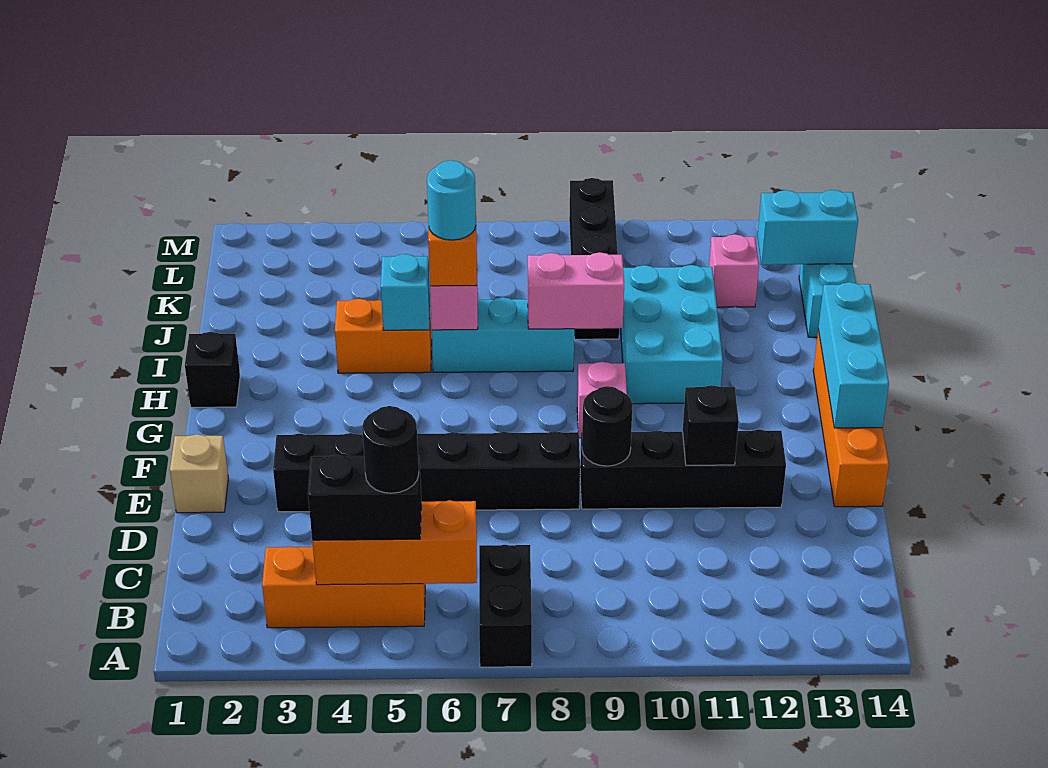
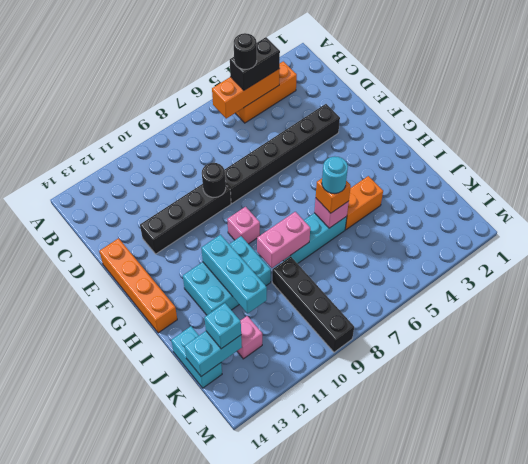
black brick A7:B7 level 1 -> none
tan brick E1 level 1 -> none
black brick E11 level 2 -> none
cyan brick F14:H14 level 2 -> cyan brick H11:J11 level 2
black brick H1 level 1 -> none
cyan brick H10:J11 level 1 -> cyan brick H10:I12 level 1
cyan brick I5 level 2 -> cyan brick K13 level 3

